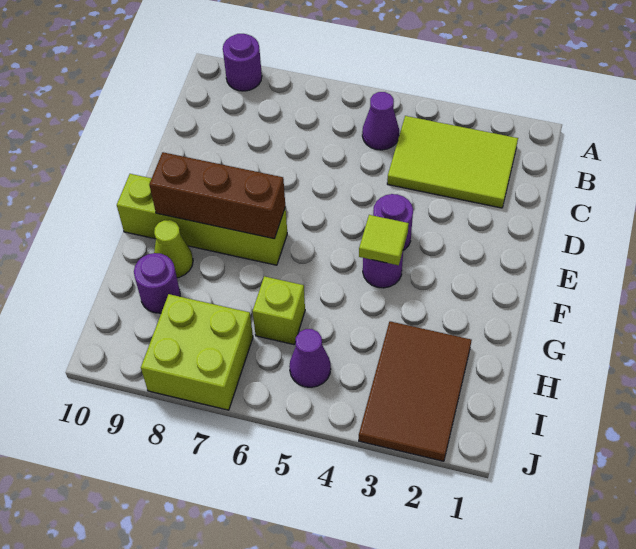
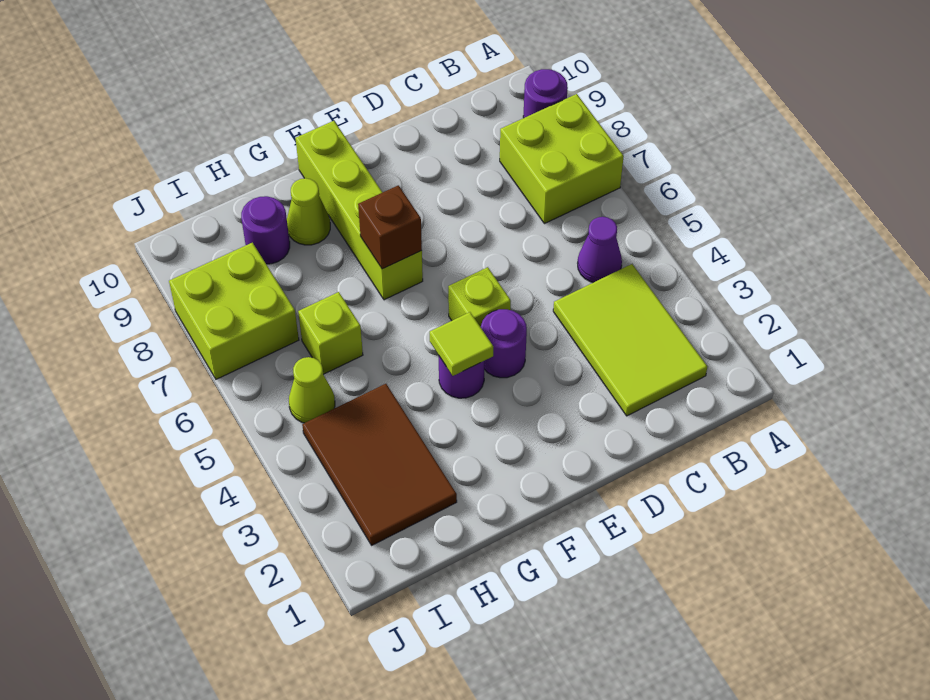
none -> lime brick A7:B8 level 1
none -> lime brick E5 level 1
brown brick F7:F9 level 2 -> brown brick F7 level 2
brown tile H2:J3 level 1 -> brown tile H2:I4 level 1
purple cone I5 level 1 -> lime cone I5 level 1

